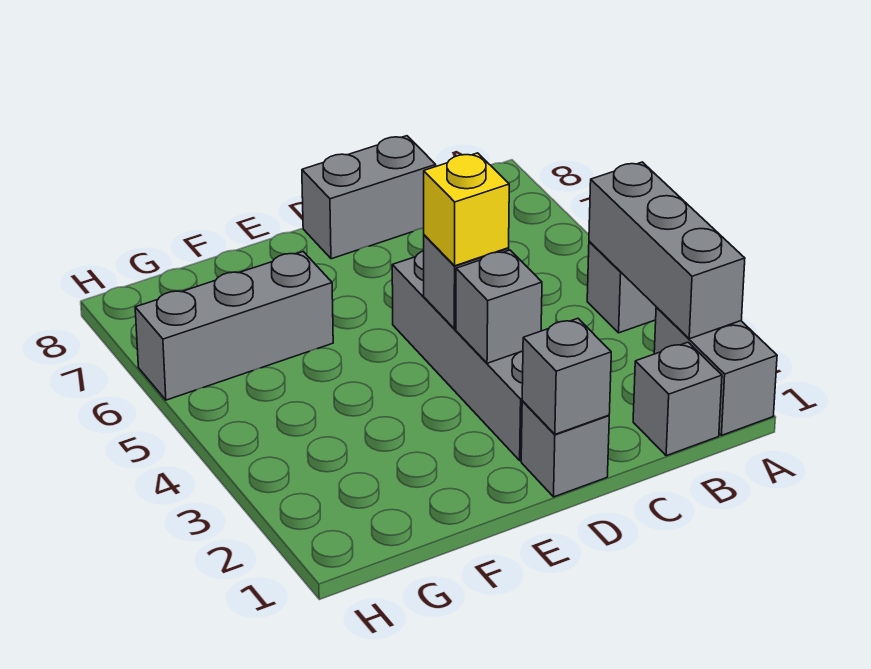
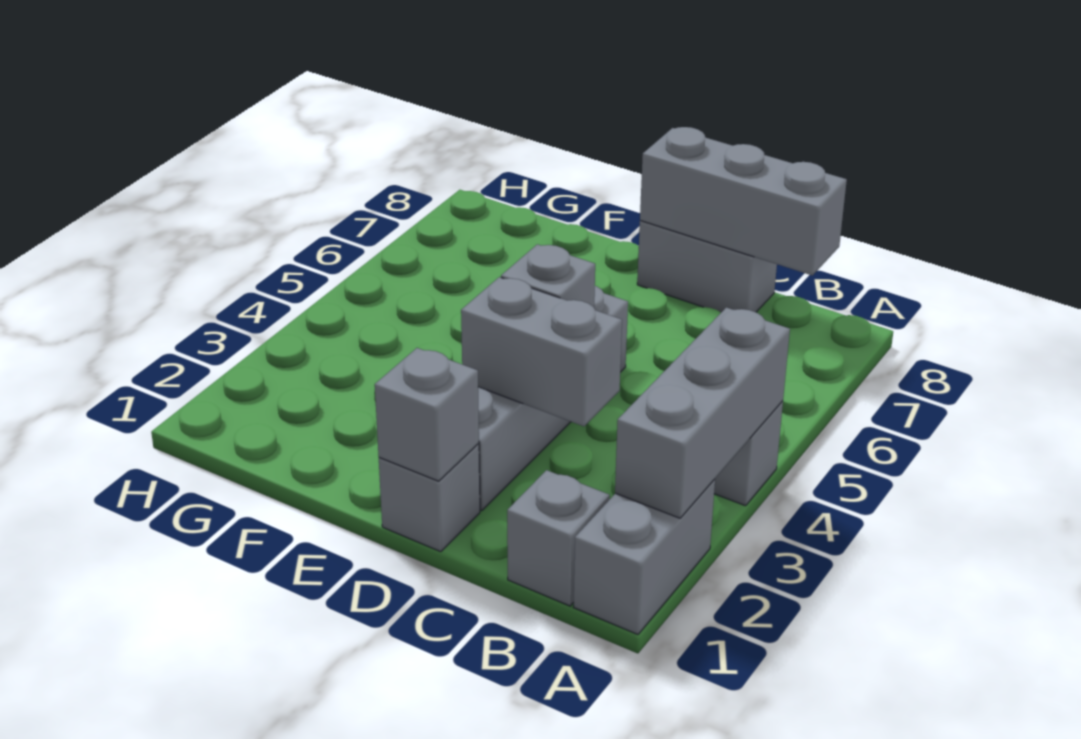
grey brick D3 level 2 -> grey brick C3:D3 level 2
yellow brick D4 level 3 -> none
grey brick F6:H6 level 1 -> grey brick B8:D8 level 2

